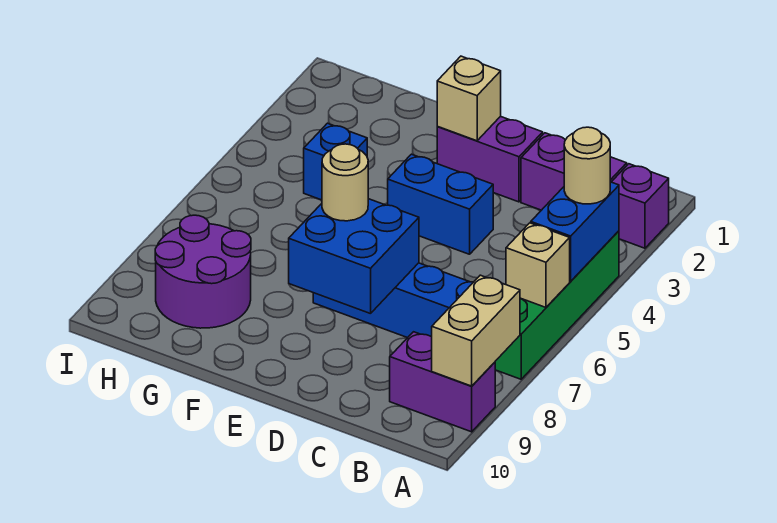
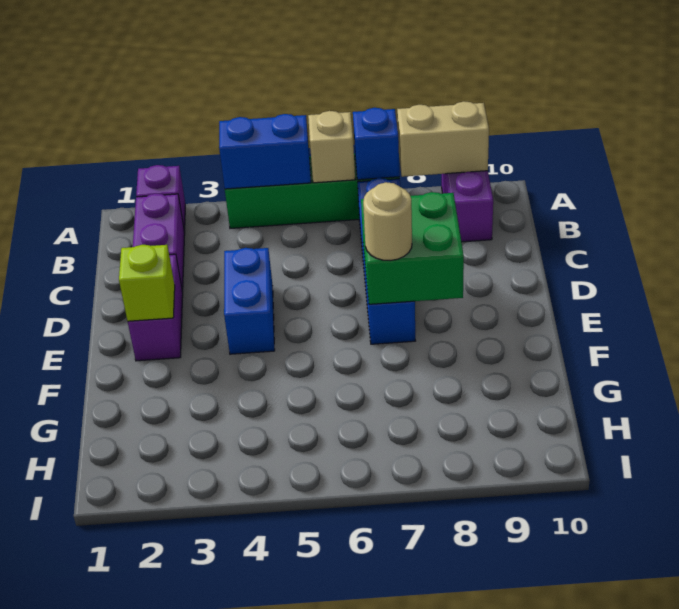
tan round brick A4 level 3 -> none
blue brick D7:E8 level 2 -> green brick D7:E8 level 2
tan brick E2 level 2 -> lime brick E2 level 2
blue brick G4 level 1 -> blue brick A7 level 2
purple round brick G8:H9 level 1 -> none

